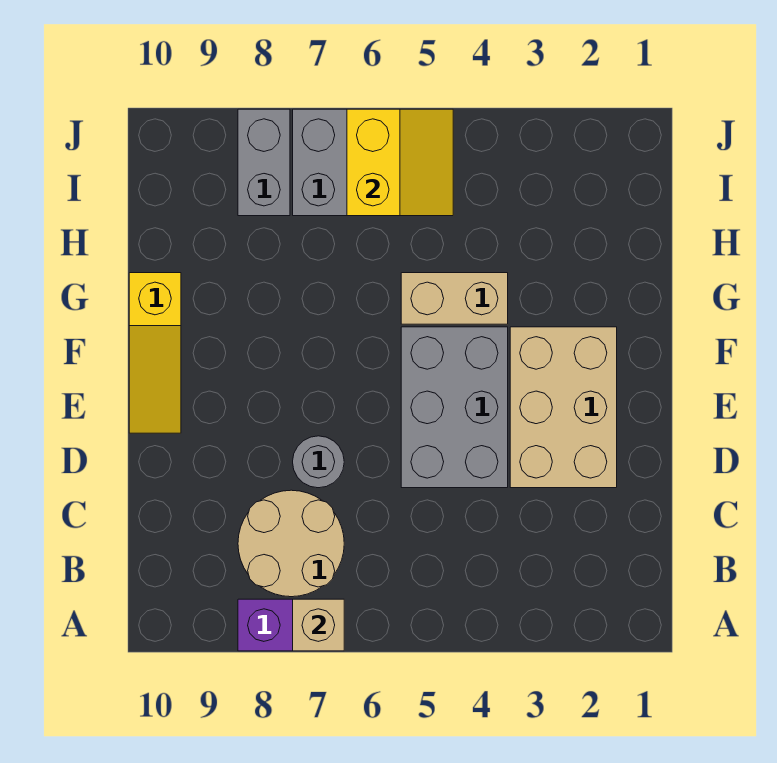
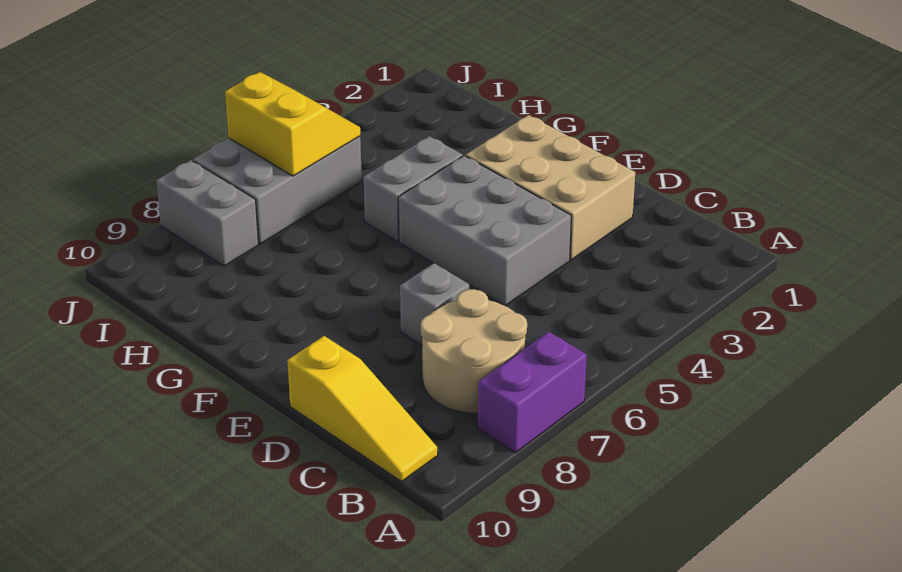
tan brick A7 level 2 -> none
grey round brick D7 level 1 -> grey brick D7 level 1
yellow slope E10:G10 level 1 top G -> yellow slope B10:D10 level 1 top D
tan brick G4:G5 level 1 -> grey brick G4:G5 level 1

